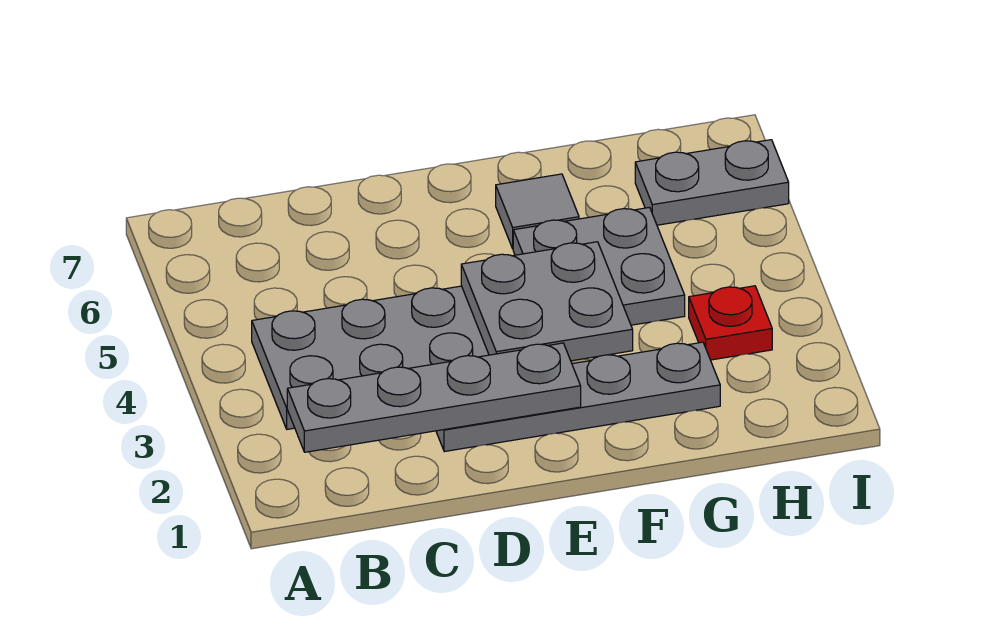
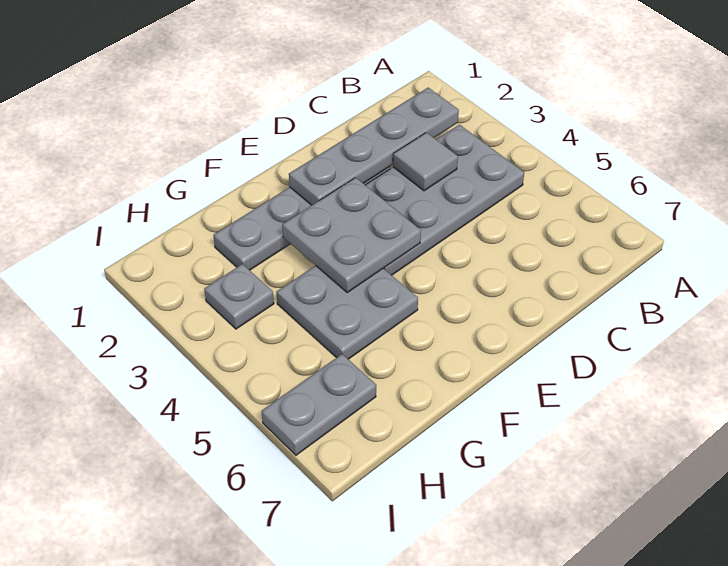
grey tile F6 level 1 -> grey tile C3 level 2
red plate H3 level 1 -> grey plate H3 level 1

